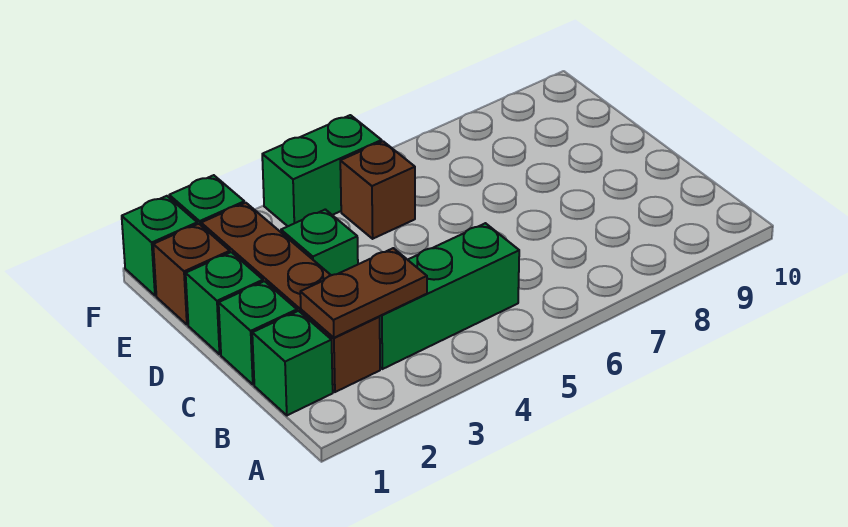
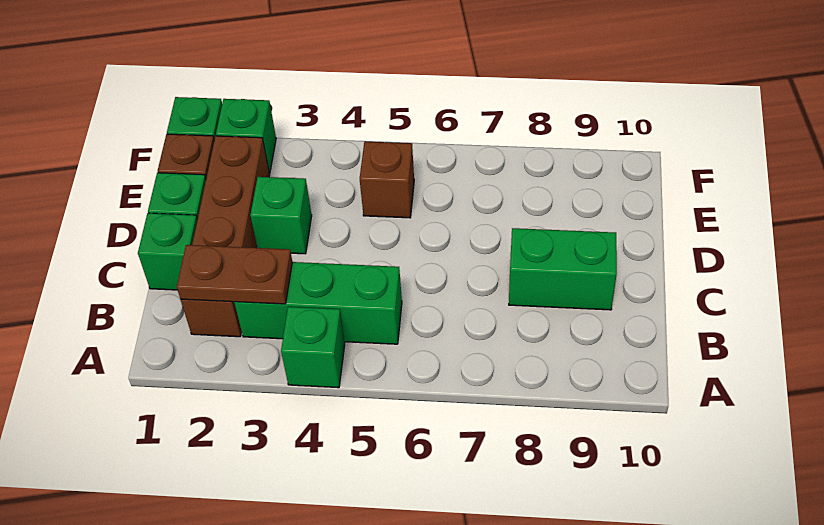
green brick B1 level 1 -> green brick A4 level 1
green brick F4:F5 level 1 -> green brick C8:C9 level 1

